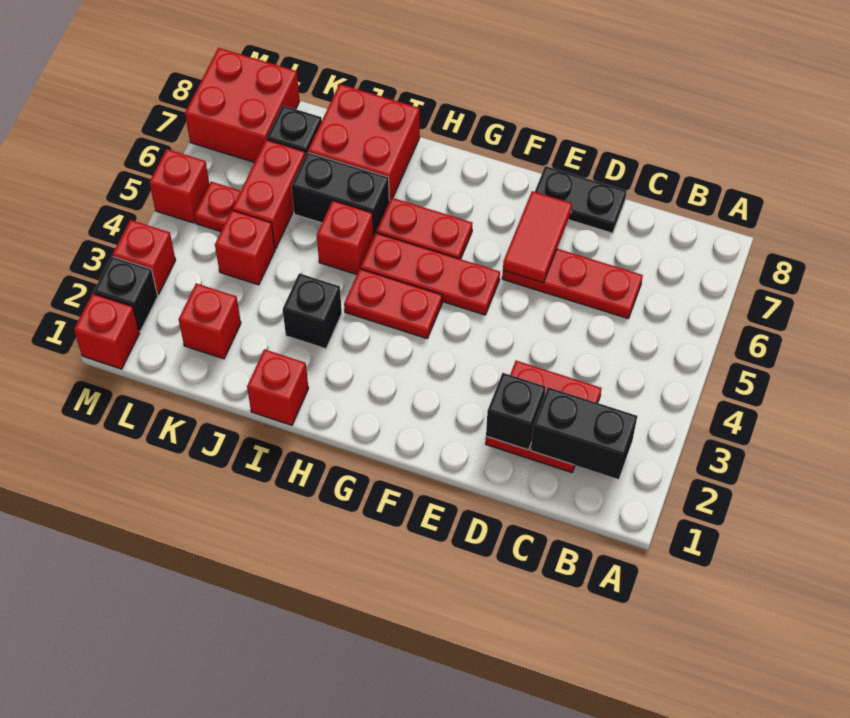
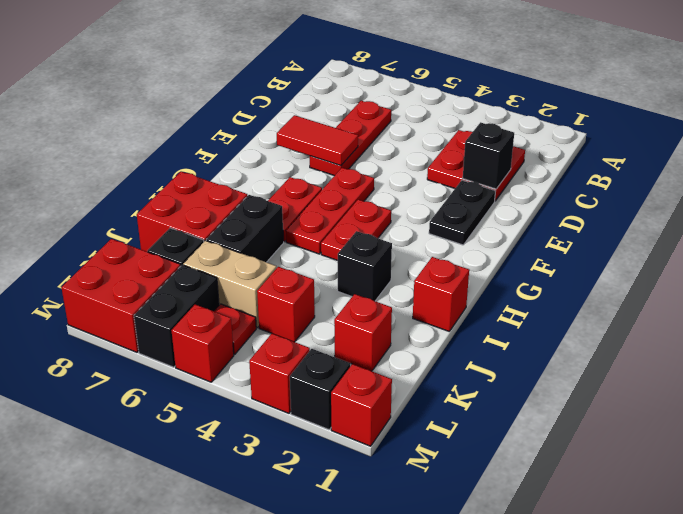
black brick B2:C2 level 2 -> black brick L6:M6 level 1
black plate D8:E8 level 1 -> black plate E2:F2 level 1
red brick I5 level 1 -> none
red brick K5:K6 level 1 -> tan brick K5:K6 level 1

